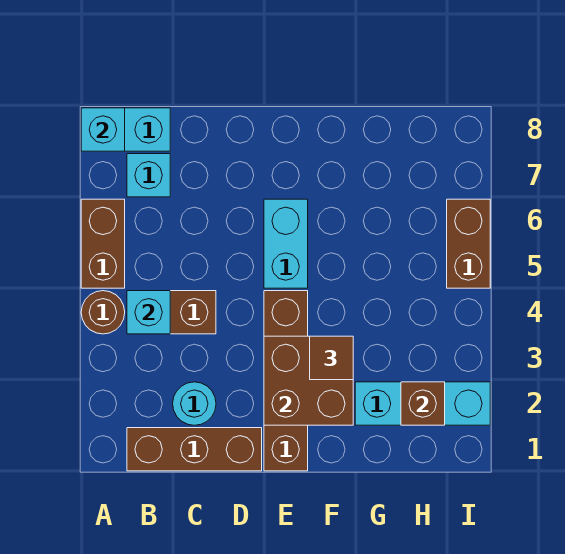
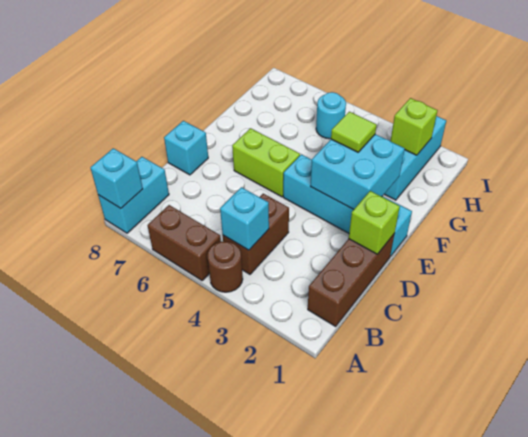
cyan brick B7 level 1 -> cyan brick D8 level 1
cyan round brick C2 level 1 -> cyan round brick H5 level 1
none -> lime brick D1 level 2
brown brick E1:E4 level 1 -> cyan brick E1:E4 level 1
brown brick E2:F3 level 2 -> cyan brick E2:F3 level 2
cyan brick E5:E6 level 1 -> lime brick E5:E6 level 1
brown tile F3 level 3 -> lime tile F3 level 3
brown brick H2 level 2 -> lime brick H2 level 2
brown brick I5:I6 level 1 -> none

